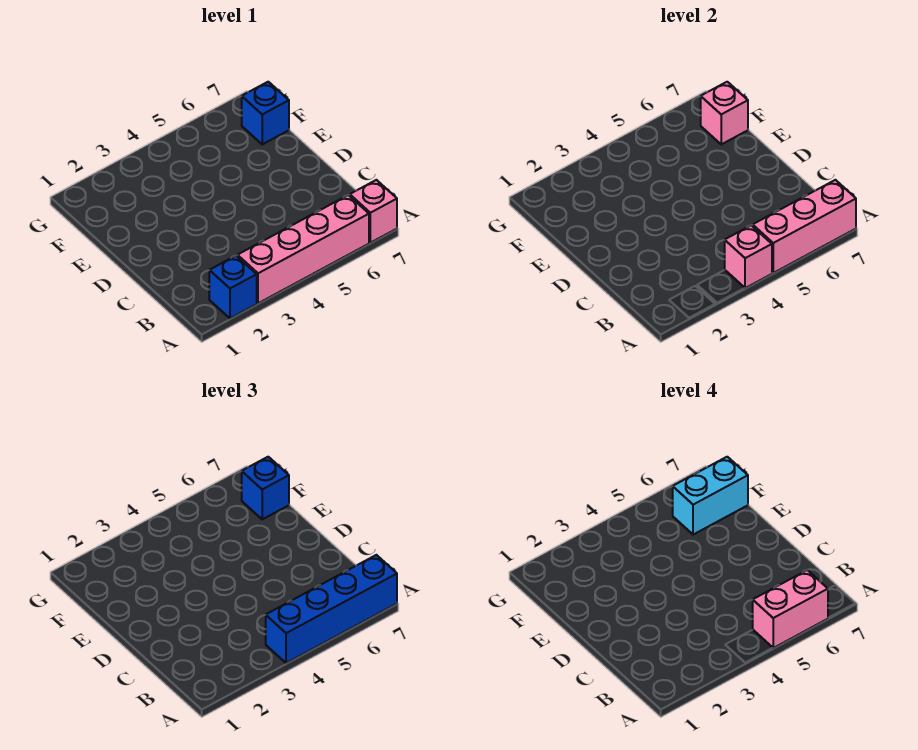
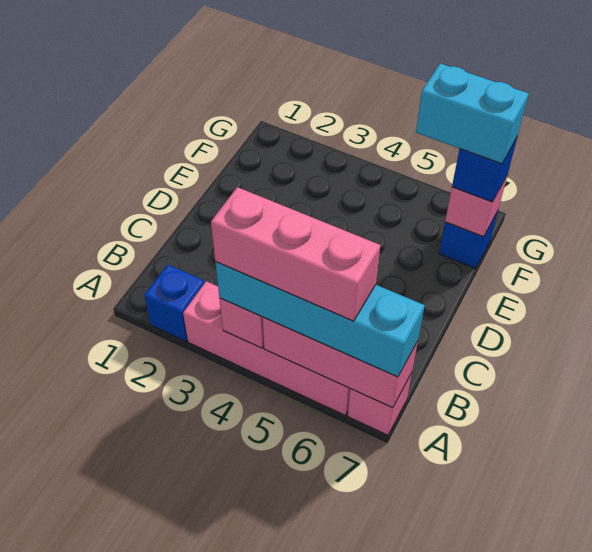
blue brick A4:A7 level 3 -> cyan brick A4:A7 level 3
pink brick A5:A6 level 4 -> pink brick A4:A6 level 4

